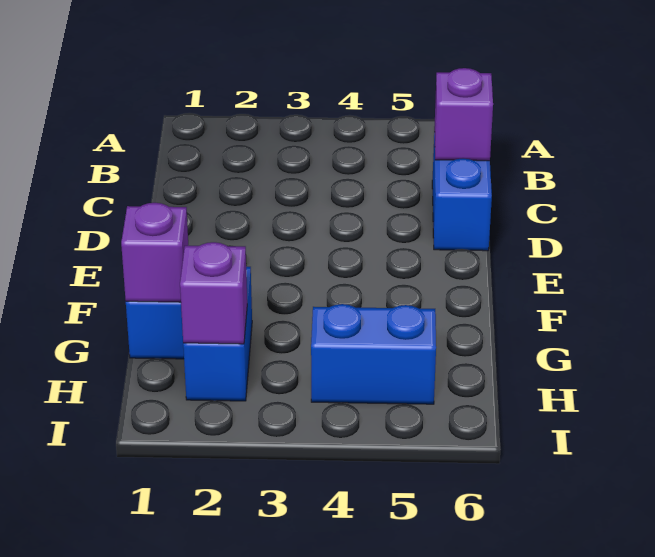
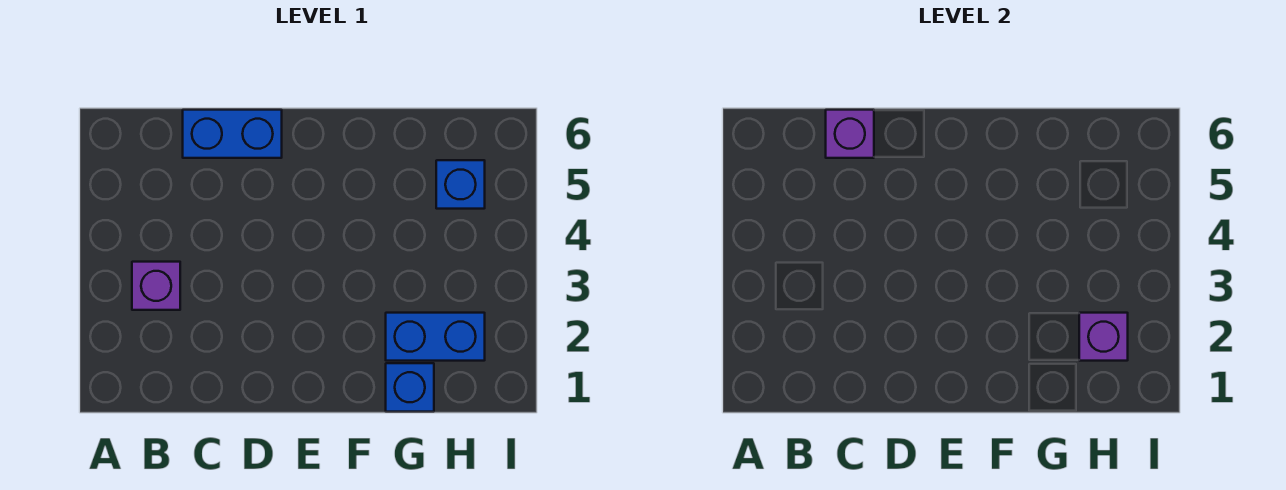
purple brick G1 level 2 -> purple brick B3 level 1
blue brick H4:H5 level 1 -> blue brick H5 level 1

